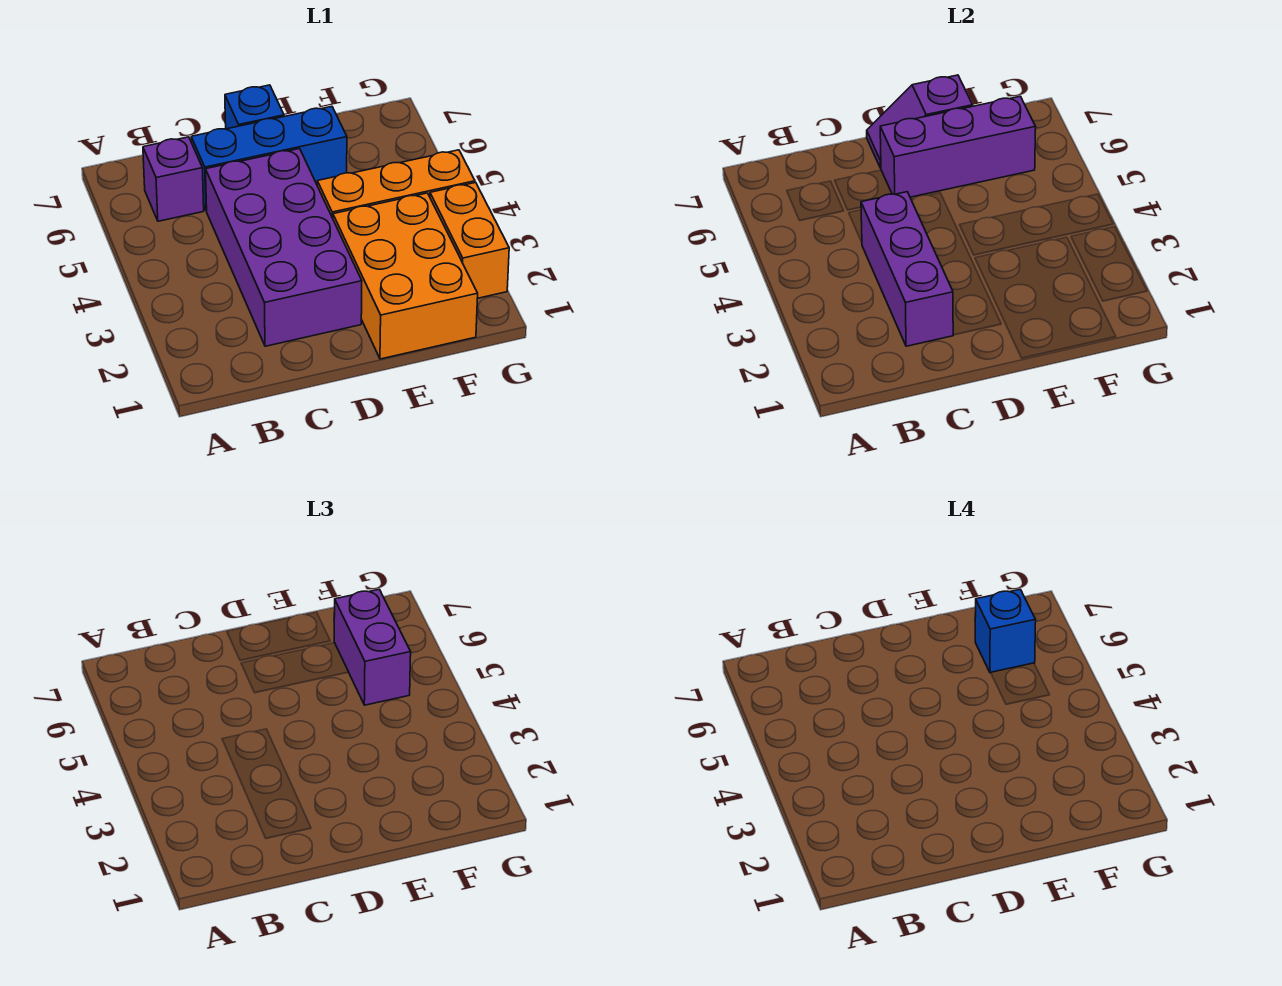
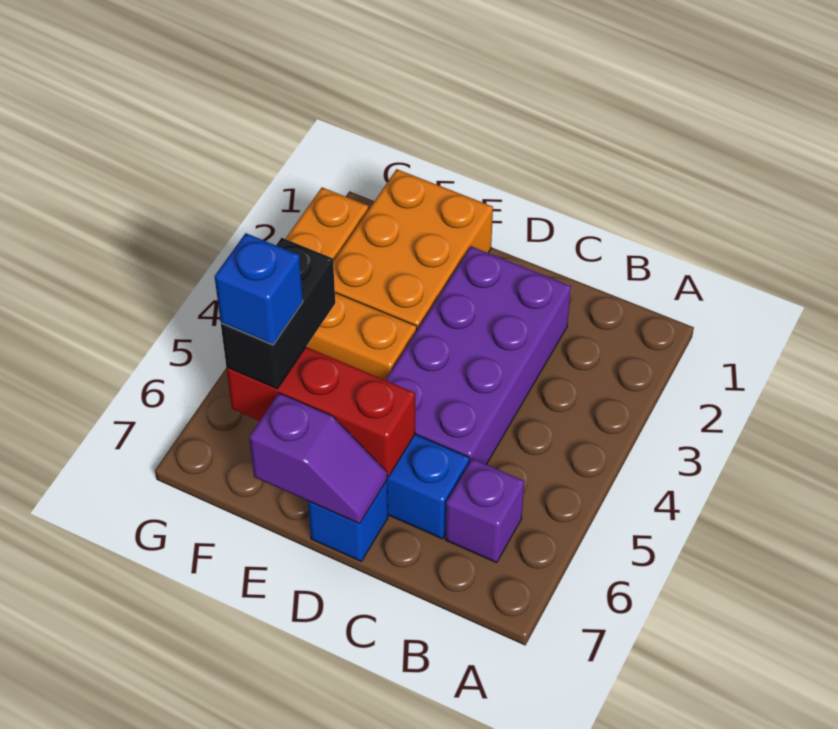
purple brick C2:C4 level 2 -> none
purple brick D6:F6 level 2 -> red brick D6:F6 level 2
purple brick F5:F6 level 3 -> black brick F5:F6 level 3

